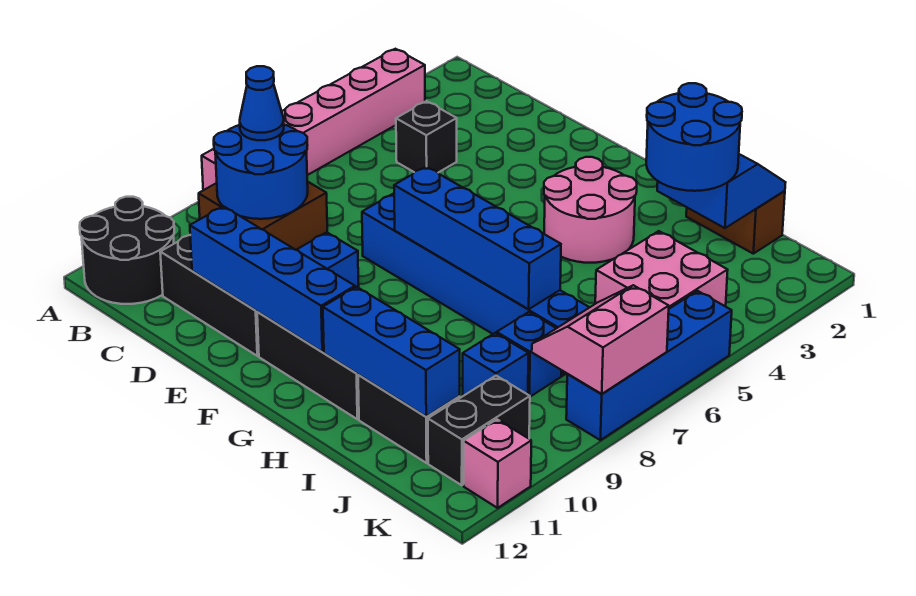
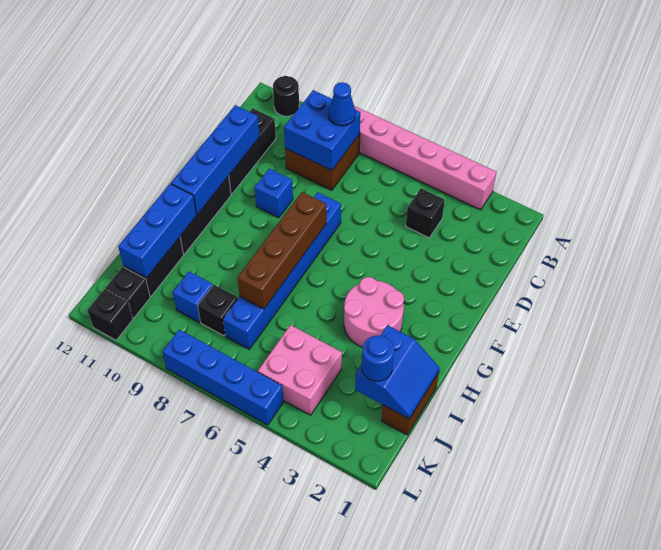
black round brick A11:B12 level 1 -> black round brick A11 level 1
blue round brick B8:C9 level 2 -> blue brick B8:C9 level 2
blue brick F7:I7 level 2 -> brown brick F7:I7 level 2
blue round brick I2:J3 level 3 -> blue round brick J2 level 3
blue brick J8 level 1 -> black brick J8 level 1
pink slope K7:L8 level 2 top L -> none
black brick K10:K11 level 1 -> black brick K11 level 1
pink brick L11 level 1 -> black brick L11 level 1

